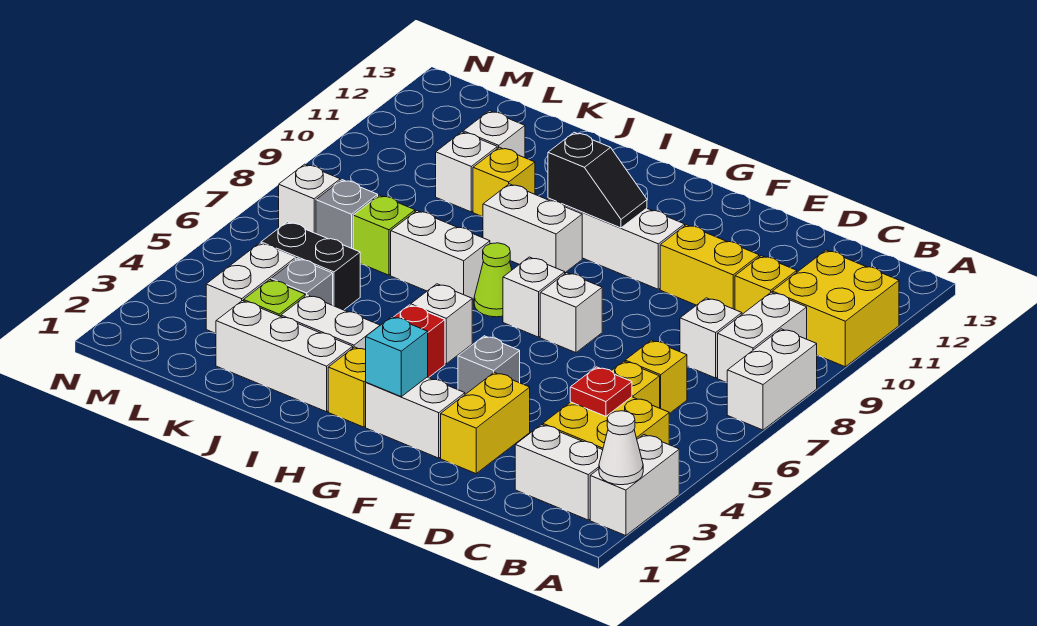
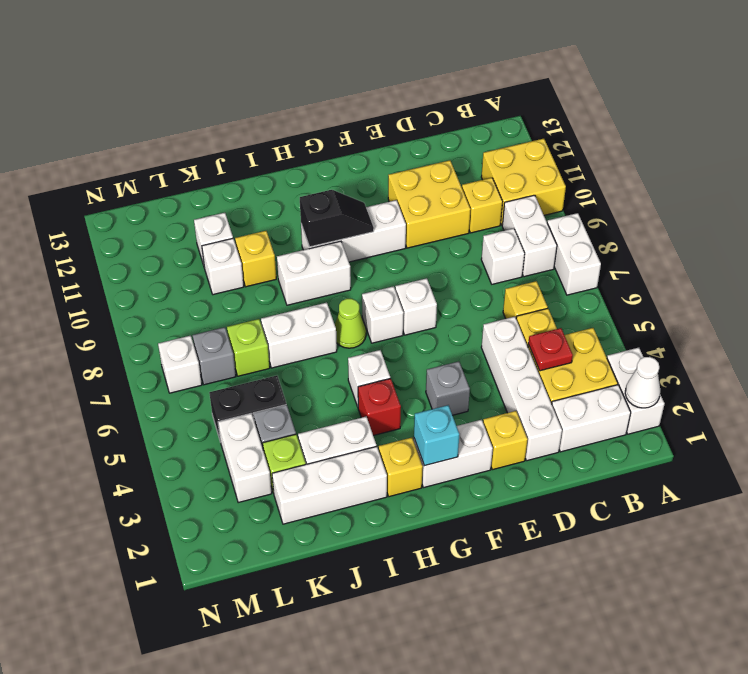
none -> white brick D2:D5 level 1
yellow brick D10:E10 level 1 -> yellow brick D10:E11 level 1
yellow brick E2:E3 level 1 -> yellow brick E2 level 1

